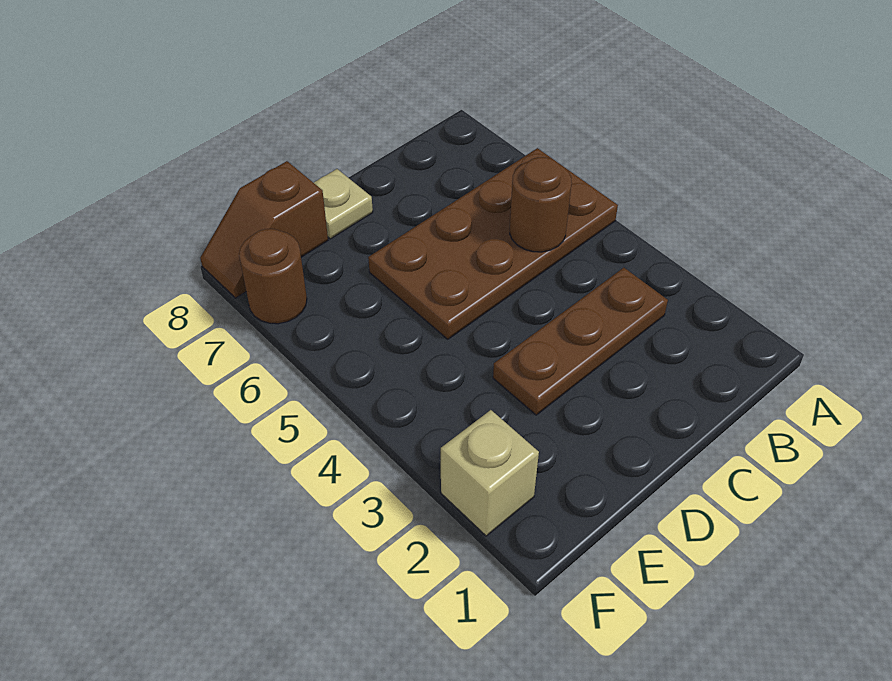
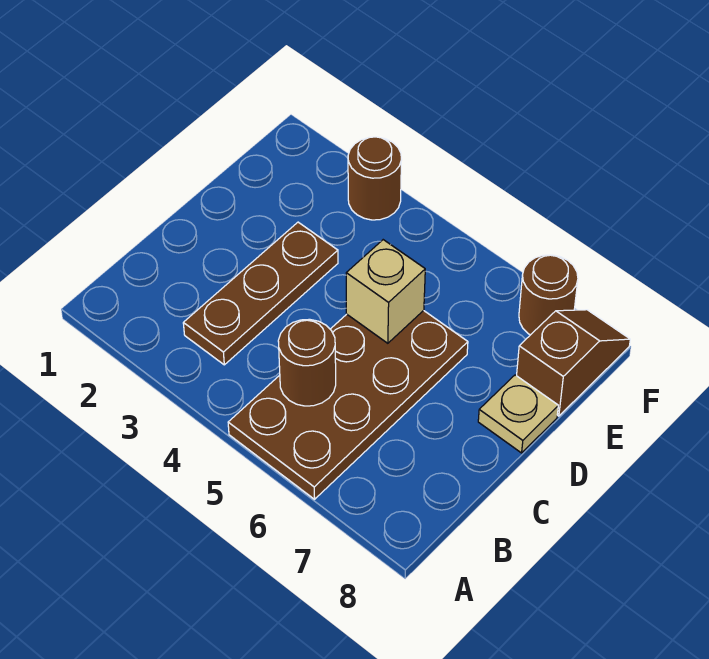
tan brick F2 level 1 -> tan brick D5 level 2
none -> brown round brick F3 level 1

